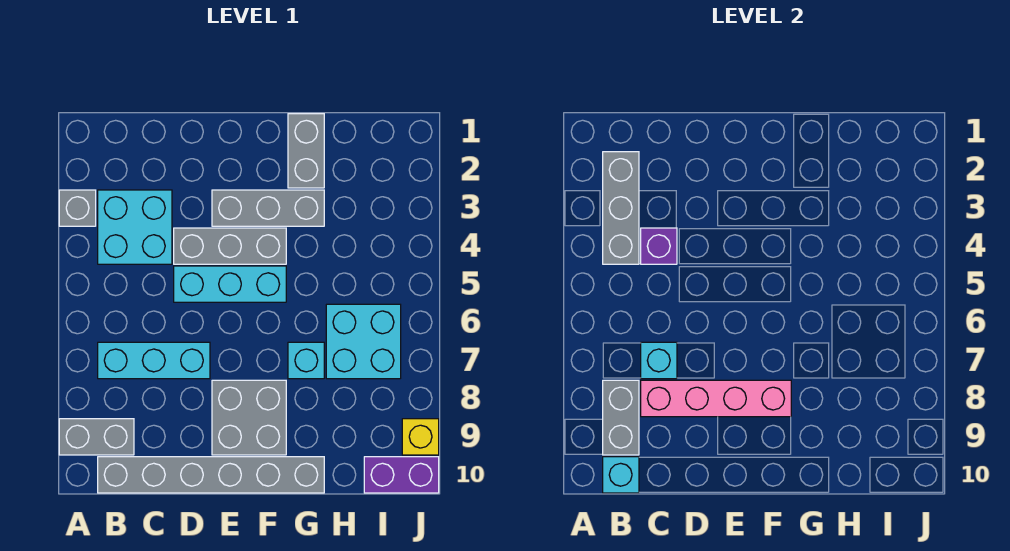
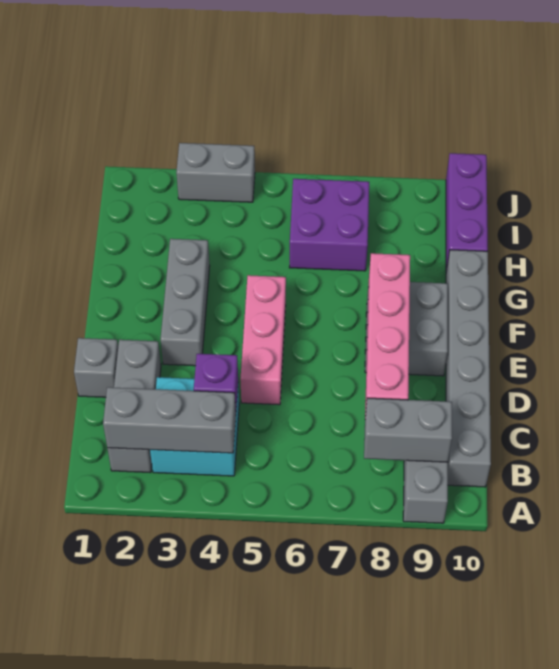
grey brick A3 level 1 -> grey brick D1 level 1
cyan brick B7:D7 level 1 -> none
cyan brick B10 level 2 -> none
cyan brick C7 level 2 -> none
grey brick D4:F4 level 1 -> grey brick B2:D2 level 1
cyan brick D5:F5 level 1 -> pink brick D5:F5 level 1
grey brick G1:G2 level 1 -> grey brick J3:J4 level 1
cyan brick G7 level 1 -> none
cyan brick H6:I7 level 1 -> purple brick H6:I7 level 1
purple brick I10:J10 level 1 -> purple brick H10:J10 level 1
yellow brick J9 level 1 -> none

